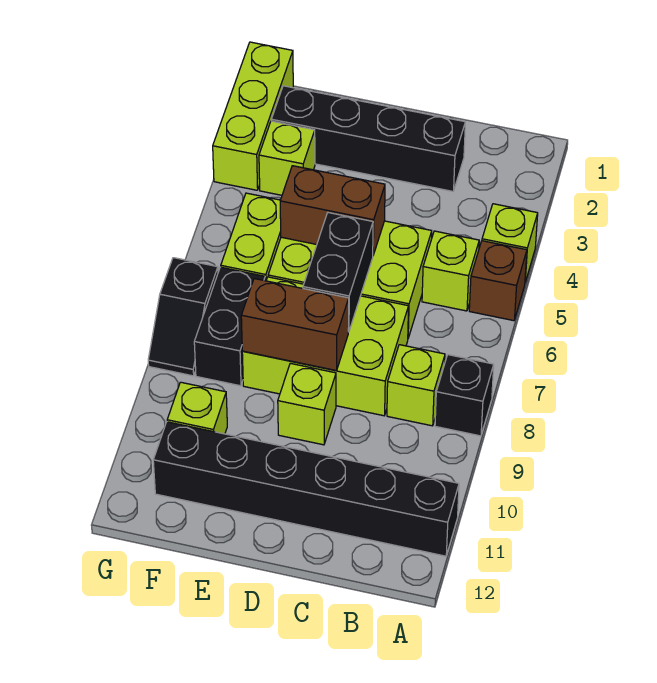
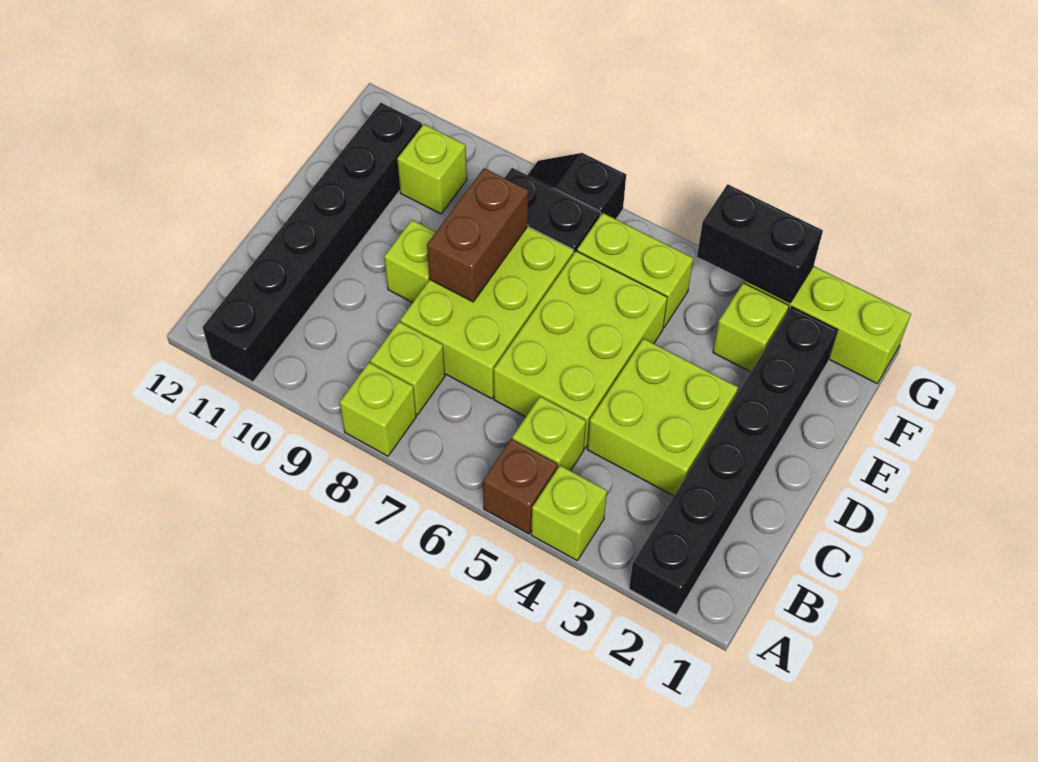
black brick A8 level 1 -> lime brick A8 level 1
black brick C2:F2 level 1 -> black brick A2:F2 level 1
none -> lime brick C3:D4 level 1
brown brick D5:E5 level 2 -> none
black brick D6:D7 level 2 -> black brick G3:G4 level 2

